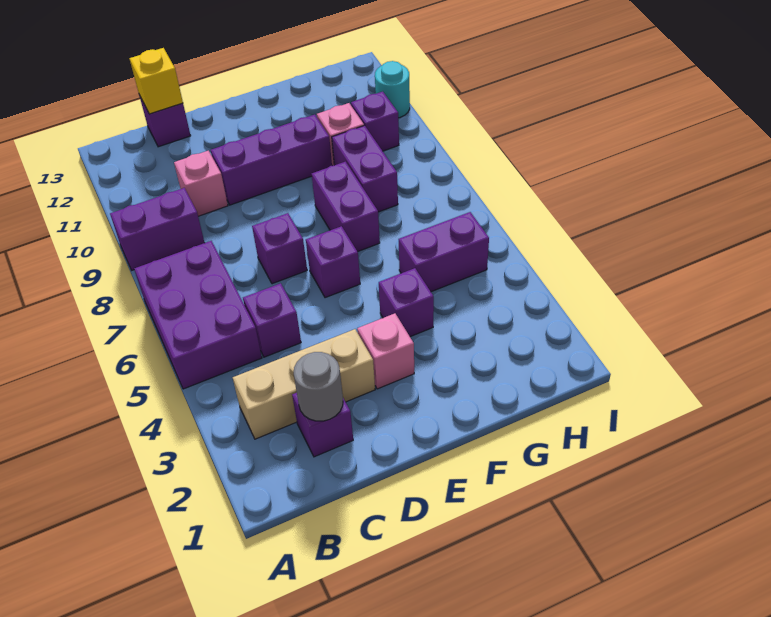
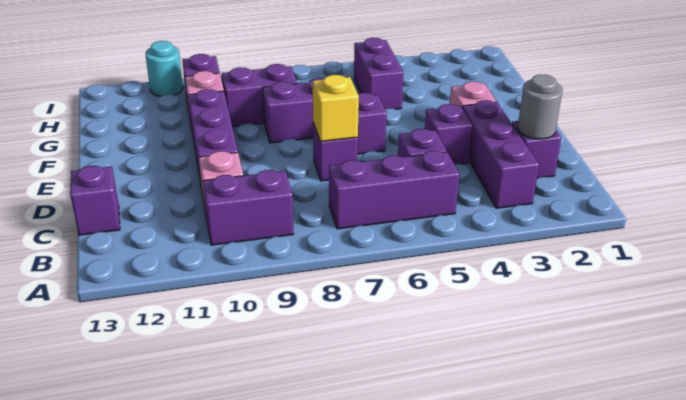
purple brick A5:B7 level 1 -> purple brick B5:B7 level 1
purple brick A9:B9 level 1 -> purple brick B9:B10 level 1
tan brick B3:D3 level 1 -> purple brick B3:D3 level 1
yellow brick C13 level 2 -> yellow brick D7 level 2
purple brick F4 level 1 -> purple brick D4 level 1

